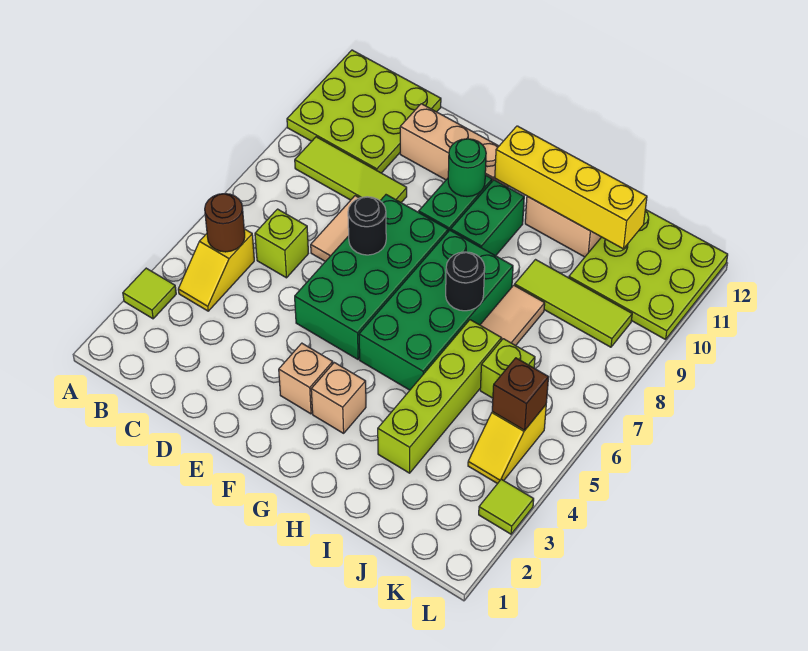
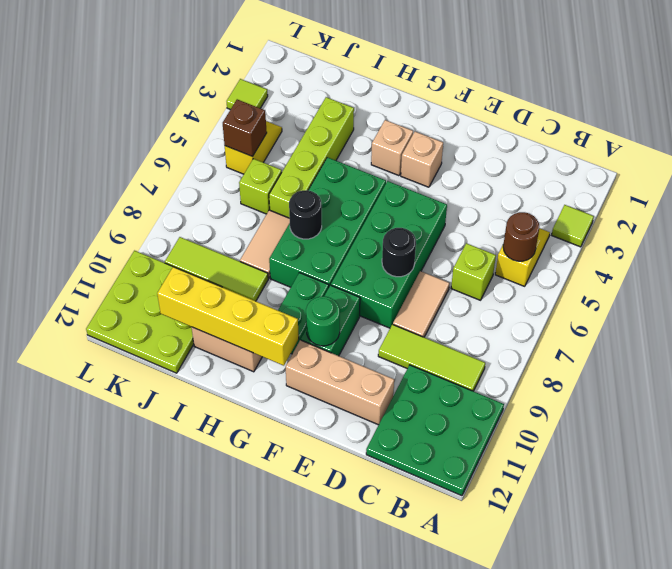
lime plate A10:C12 level 1 -> green plate A10:C12 level 1

